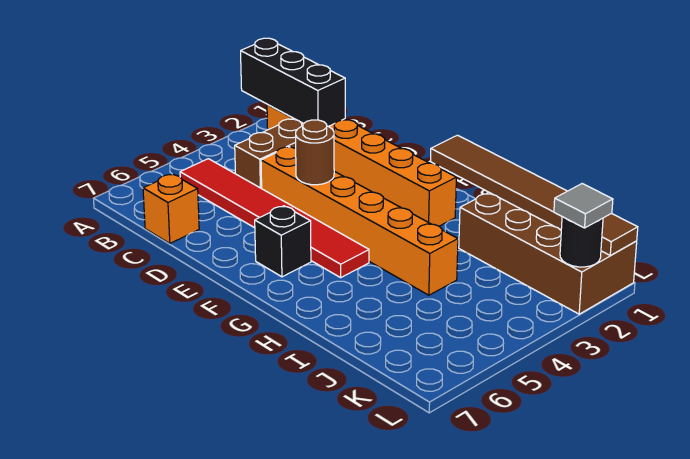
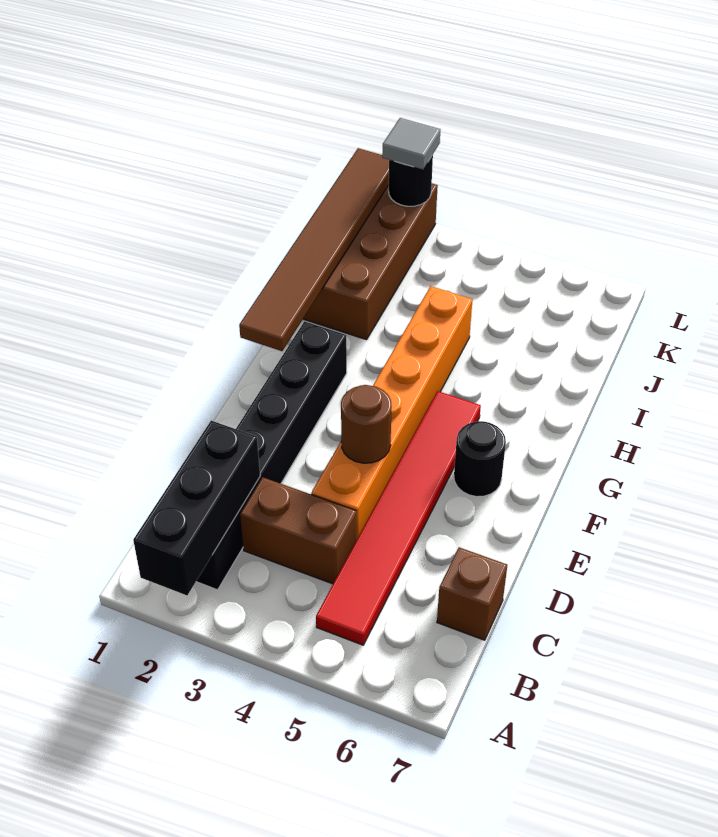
orange brick B2:G2 level 1 -> black brick B2:G2 level 1
orange brick C7 level 1 -> brown brick C7 level 1
black brick F6 level 1 -> black round brick F6 level 1

